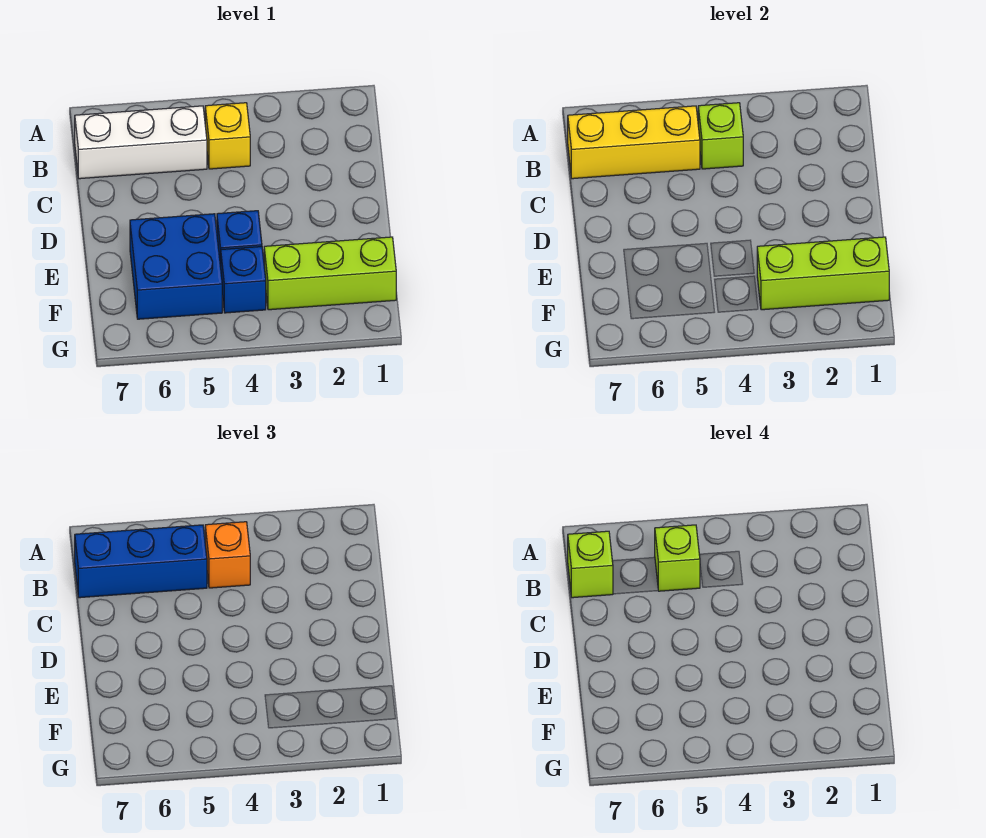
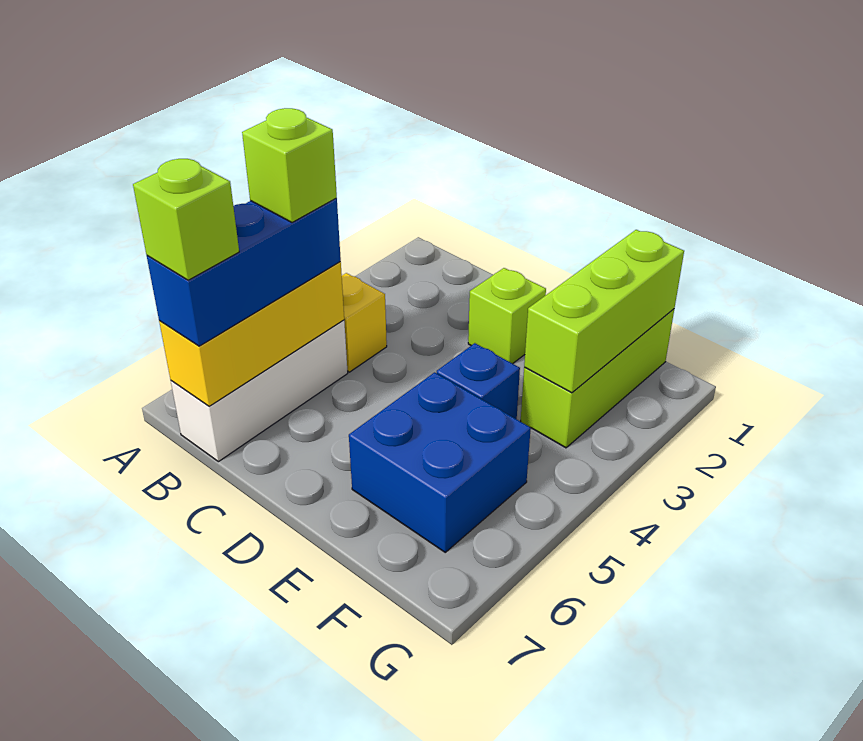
lime brick B4 level 2 -> lime brick D2 level 1
orange brick B4 level 3 -> none
blue brick F4 level 1 -> none

